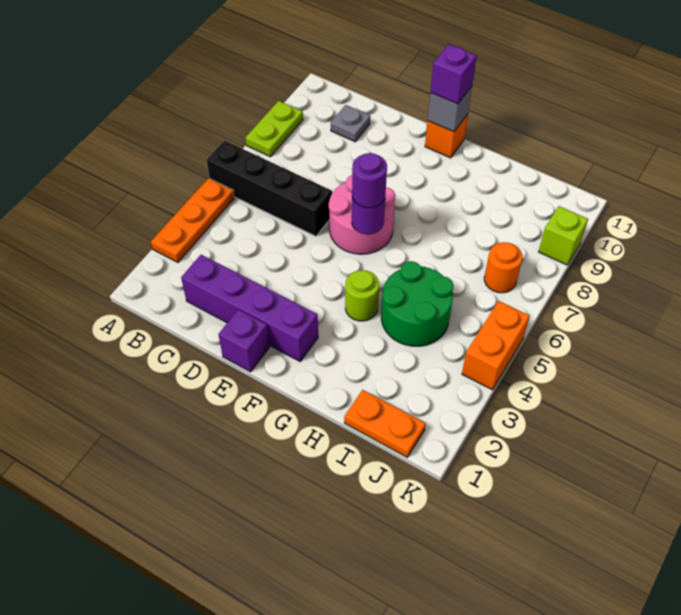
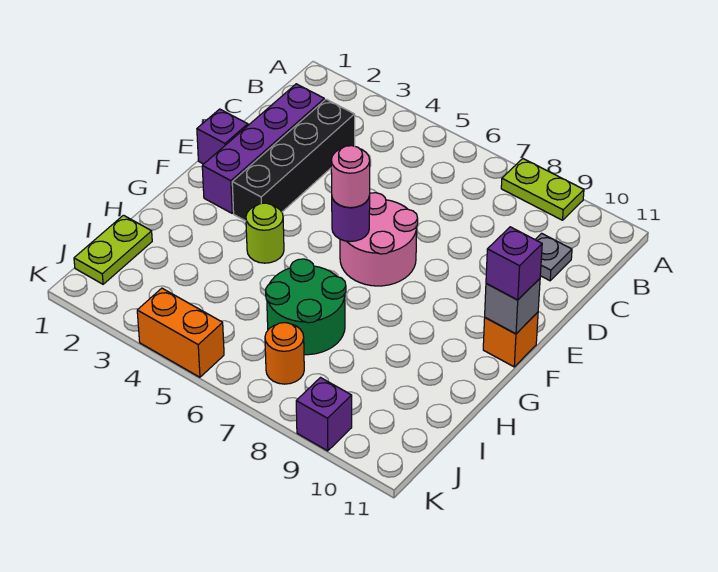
orange plate A3:A5 level 1 -> none
black brick A6:D6 level 1 -> black brick C3:F3 level 1
purple round brick F6 level 3 -> pink round brick F6 level 3
green round brick H4:I5 level 1 -> green round brick H6:I7 level 1
orange plate I1:J1 level 1 -> lime plate I1:J1 level 1
lime brick K9 level 1 -> purple brick K9 level 1

